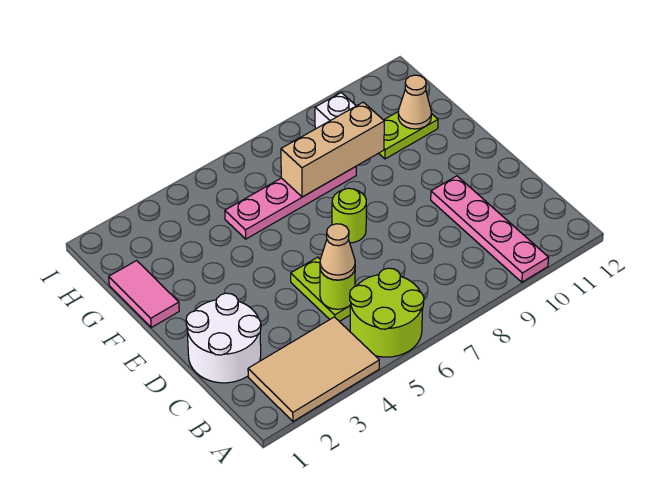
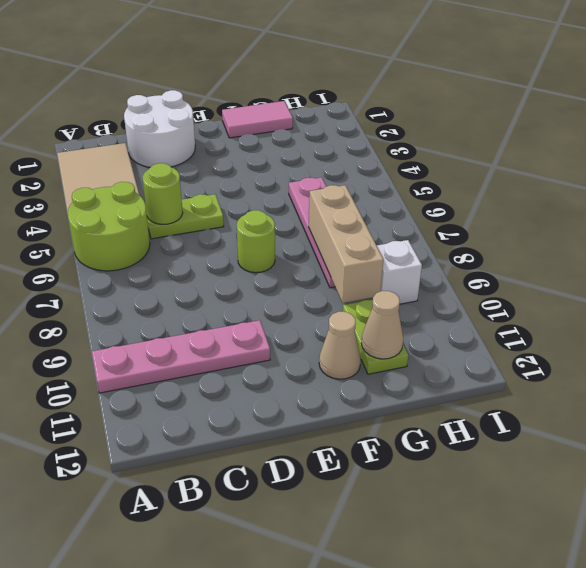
tan cone C5 level 3 -> tan cone F11 level 1

